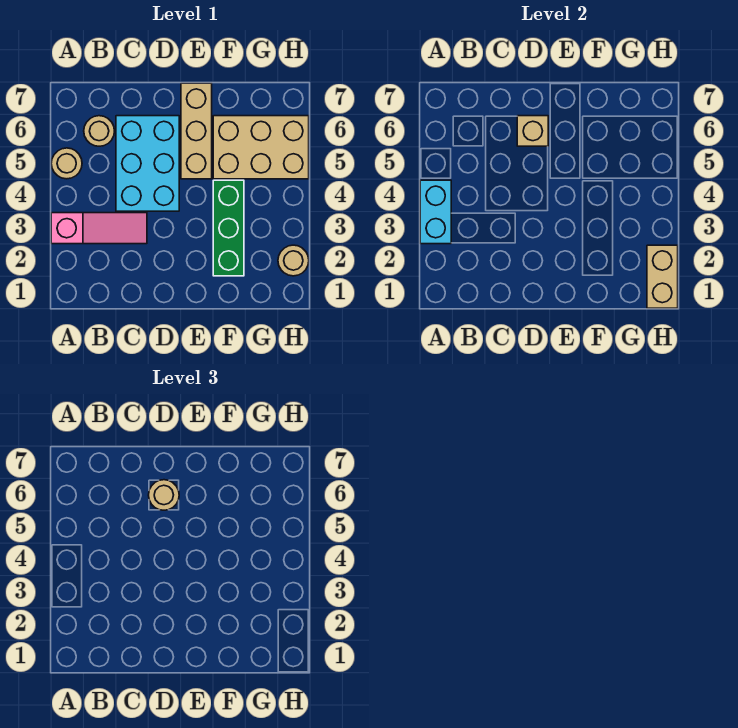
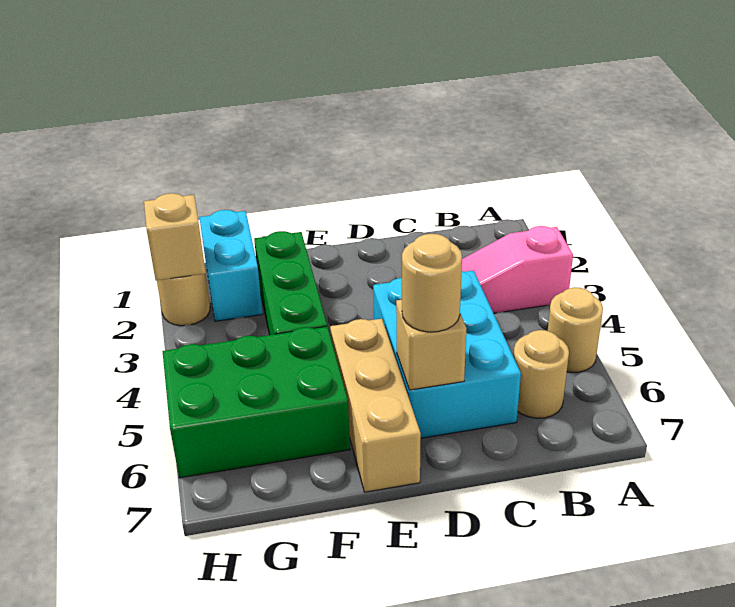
cyan brick A3:A4 level 2 -> cyan brick G1:G2 level 1
tan brick F5:H6 level 1 -> green brick F5:H6 level 1
tan brick H1:H2 level 2 -> tan brick H2 level 2

